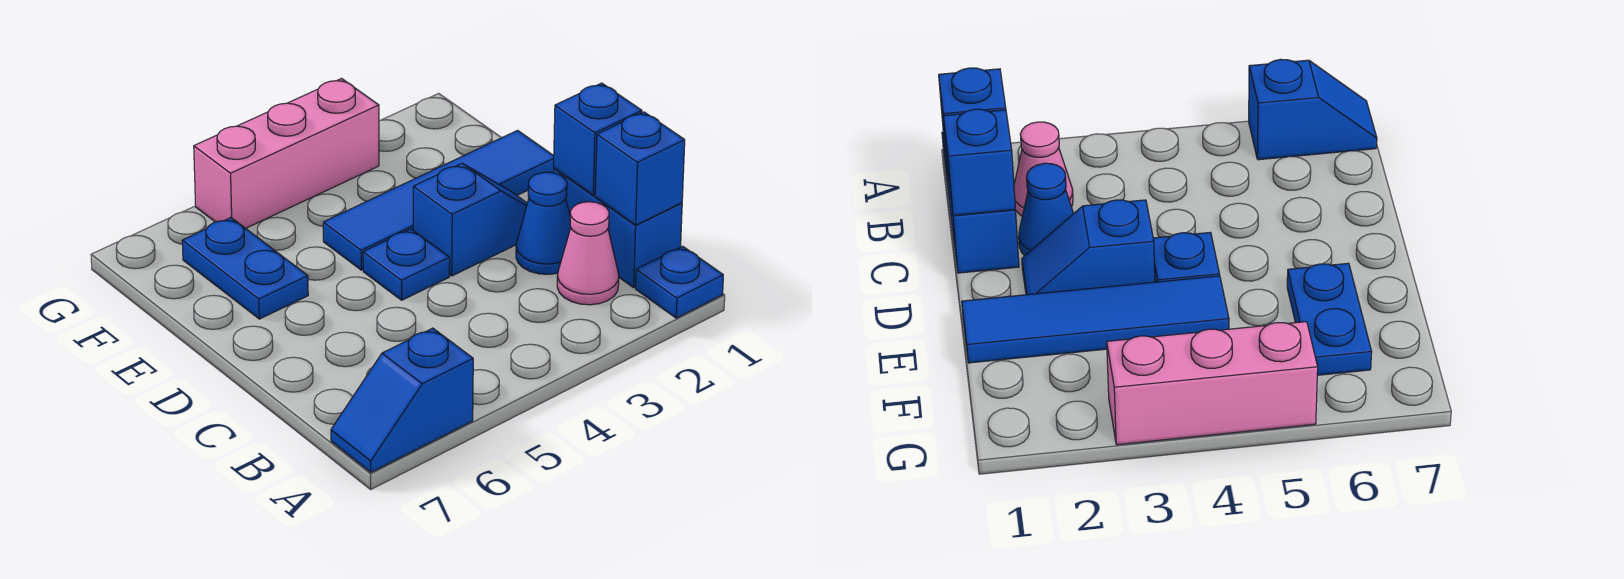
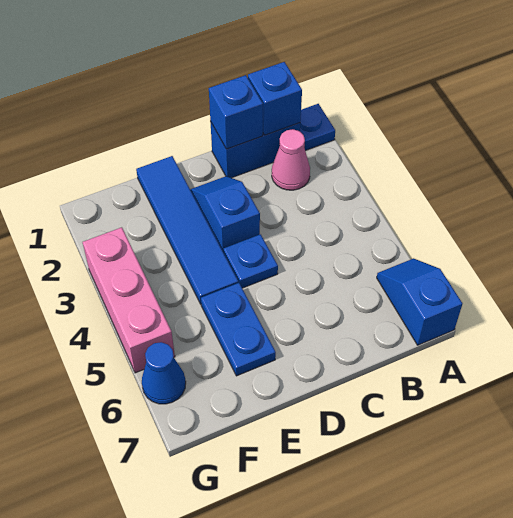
blue slope A6:A7 level 1 top 6 -> blue slope A6:A7 level 1 top 7
blue cone C2 level 1 -> blue cone G6 level 1
blue plate E6:F6 level 1 -> blue plate E5:E6 level 1

